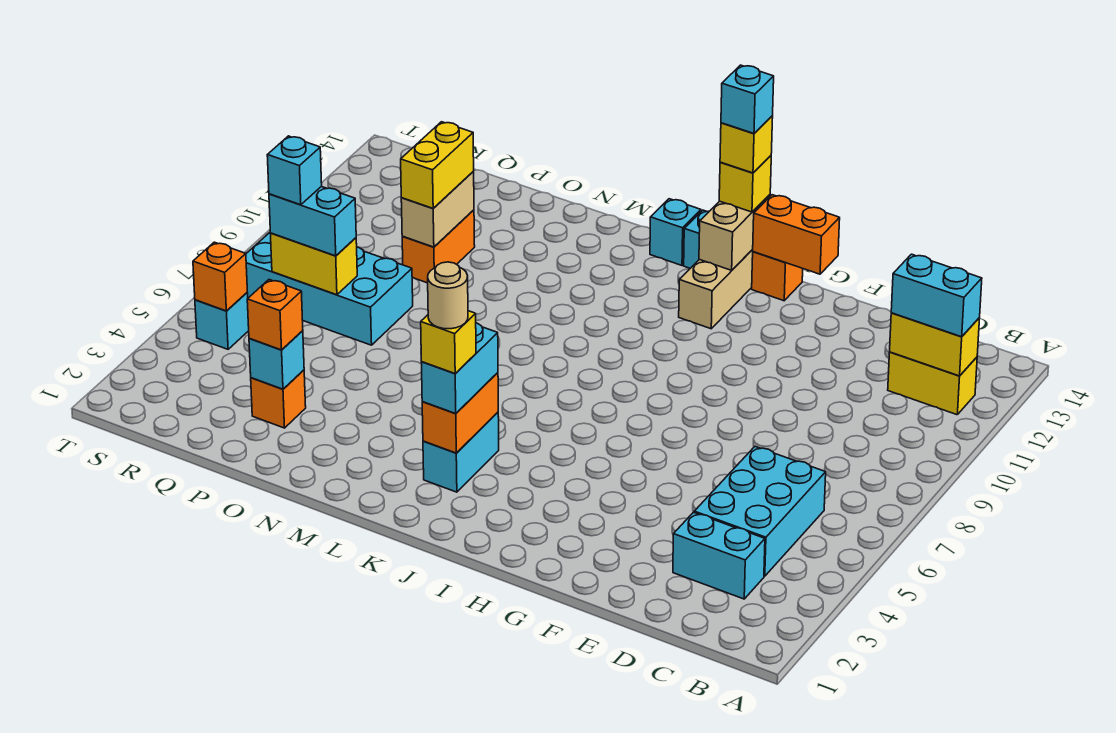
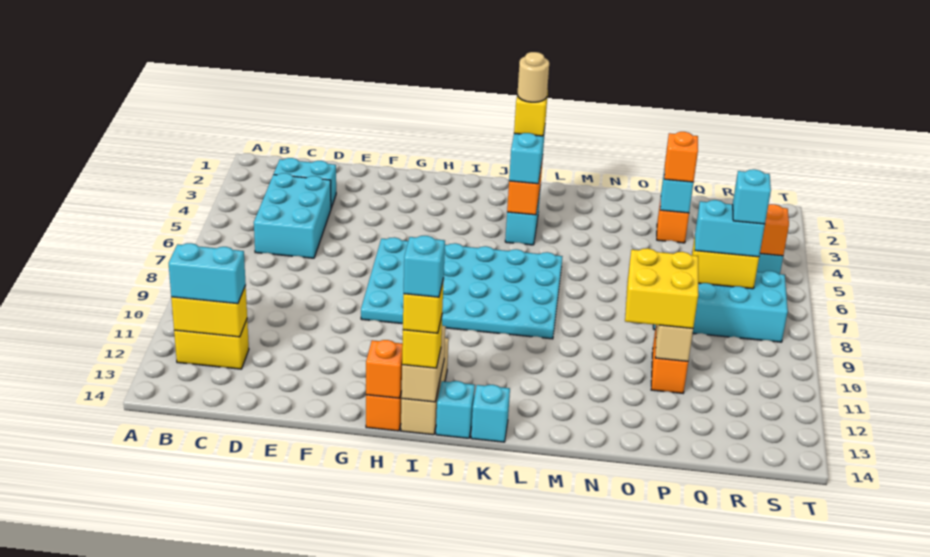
none -> cyan plate G6:L9 level 1
orange brick G14:H14 level 2 -> orange brick H14 level 2
yellow brick P10:P11 level 3 -> yellow brick O10:P11 level 3

